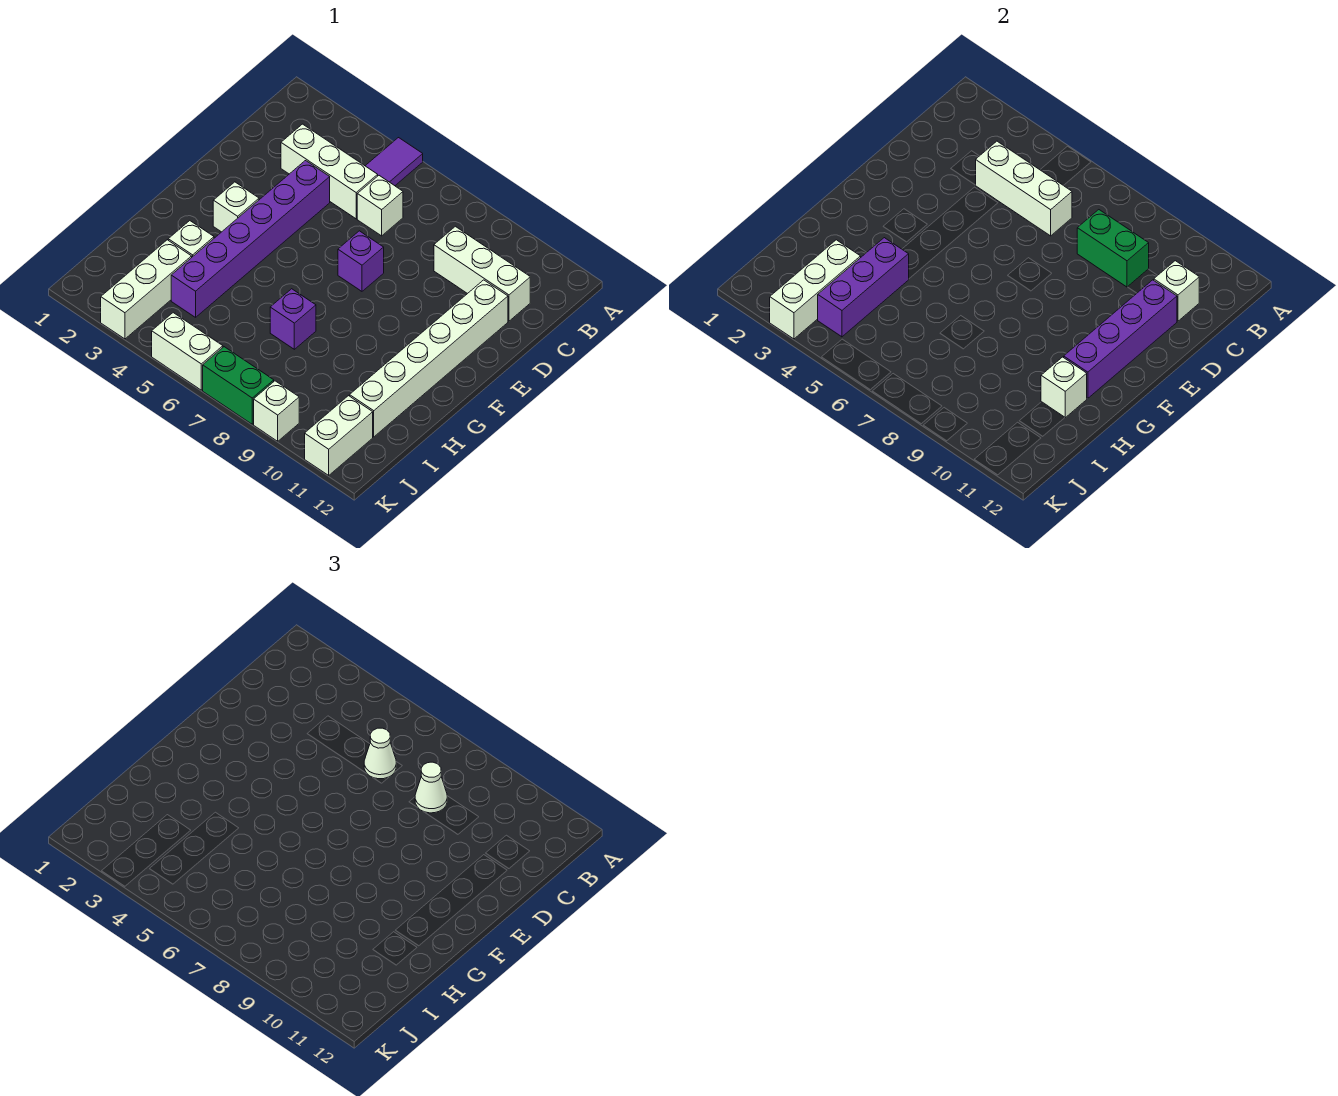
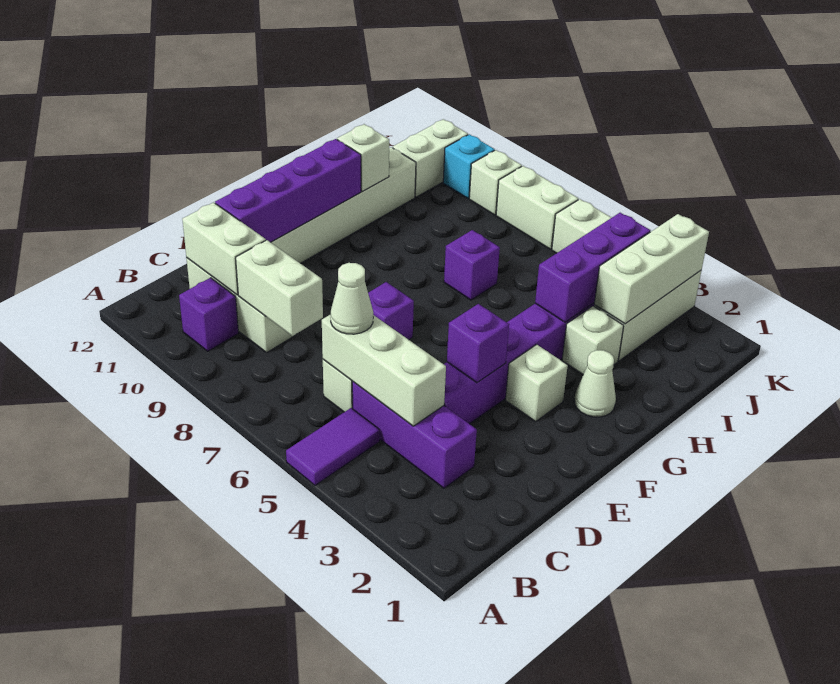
none -> purple brick B10 level 1
white brick C3:C5 level 1 -> purple brick C3:C5 level 1
green brick C8:C9 level 2 -> white brick C8:C9 level 2
white cone C8 level 3 -> white cone G2 level 1
white brick C11 level 2 -> white brick C10:C11 level 2
none -> purple brick E4 level 2
green brick K7:K8 level 1 -> white brick K7:K8 level 1
none -> cyan brick K10 level 1

